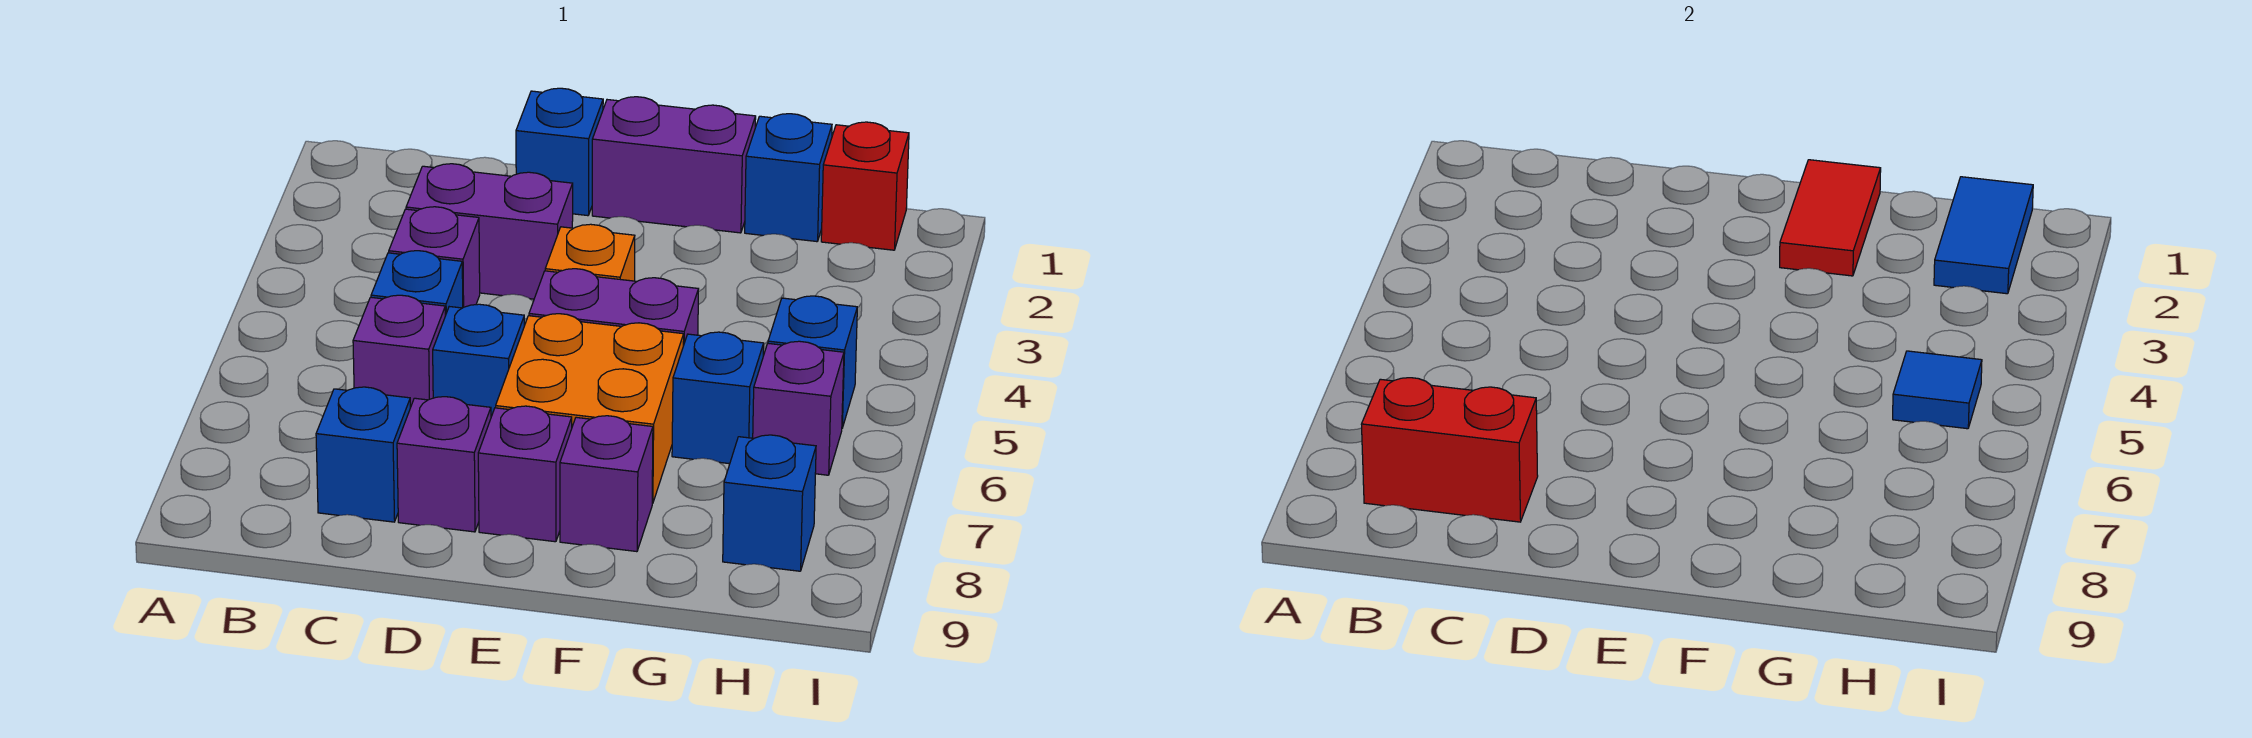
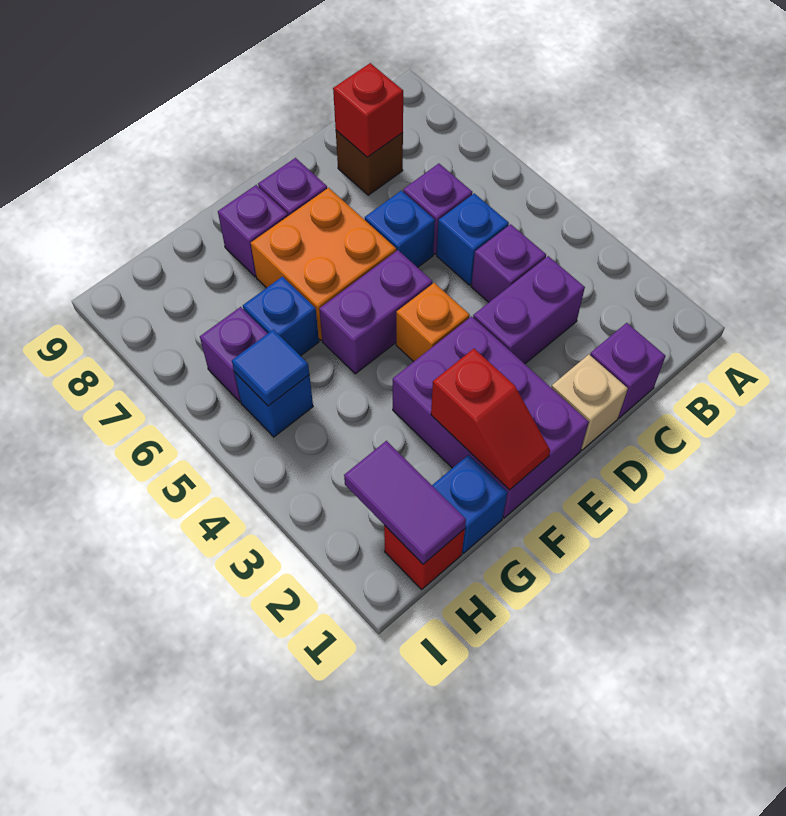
red brick B8:C8 level 2 -> red brick C8 level 2
blue brick C8 level 1 -> brown brick C8 level 1
blue brick D1 level 1 -> tan brick D1 level 1
purple brick D8 level 1 -> purple brick C1 level 1
purple brick E1:F1 level 1 -> purple brick E1:F3 level 1
red tile F1:F2 level 2 -> red slope F1:F2 level 2 top 2
blue tile H1:H2 level 2 -> purple tile H1:H2 level 2
blue brick H8 level 1 -> none

